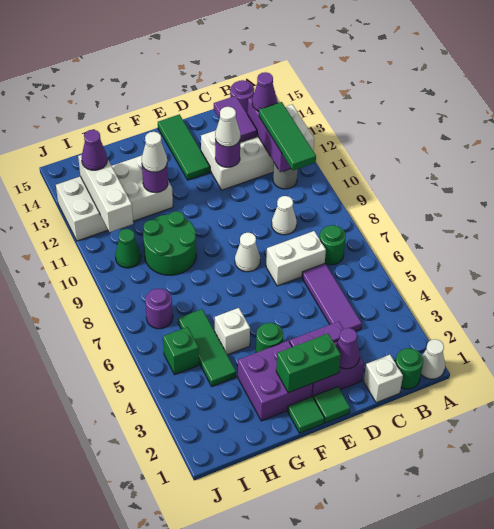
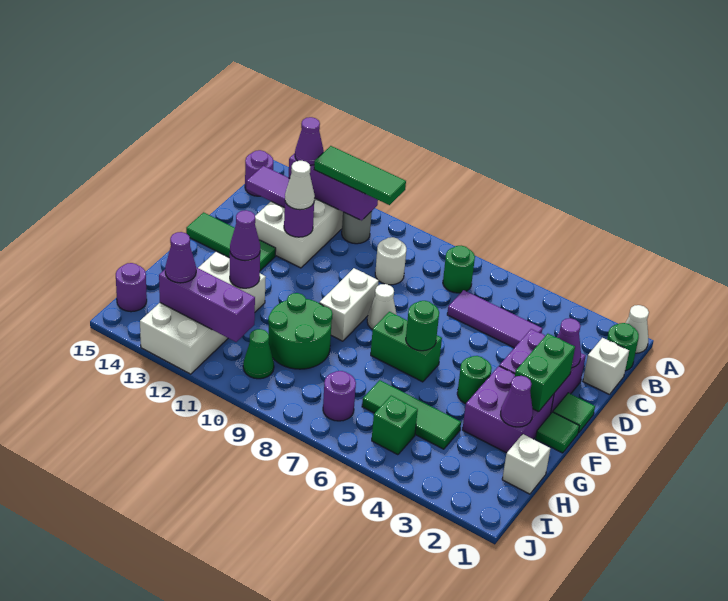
white brick C7:D7 level 1 -> white brick E9:F9 level 1
white cone C9 level 1 -> white round brick C9 level 1
none -> green brick F6:F7 level 1
none -> green round brick F6 level 2
none -> purple cone G2 level 2
white brick G5 level 1 -> white brick H1 level 1
white cone G12 level 3 -> purple cone G12 level 3
white brick I11:I13 level 2 -> purple brick I11:I13 level 2
none -> purple round brick I15 level 1

